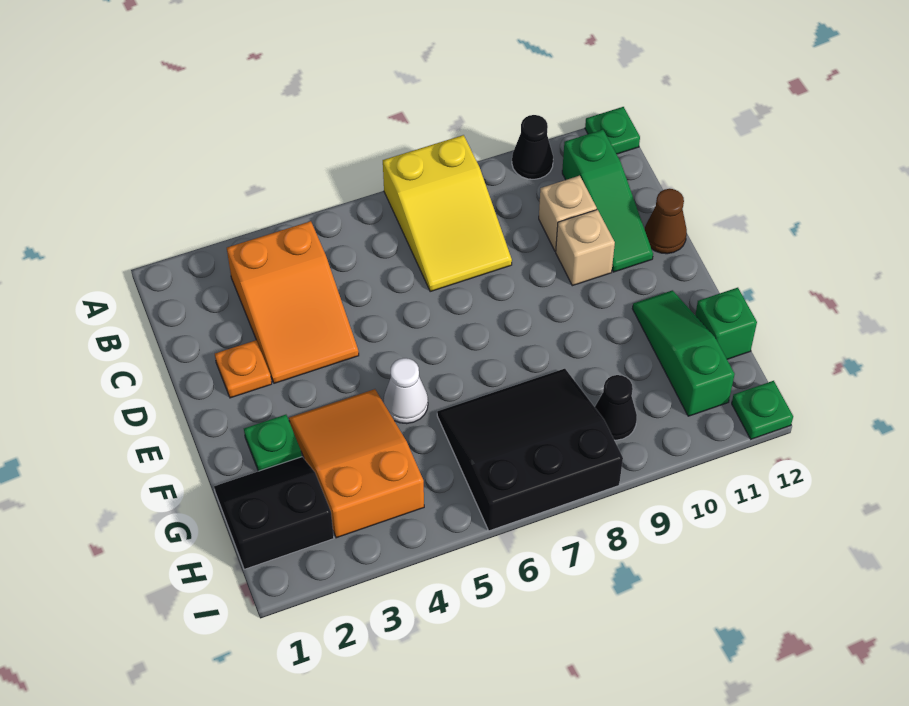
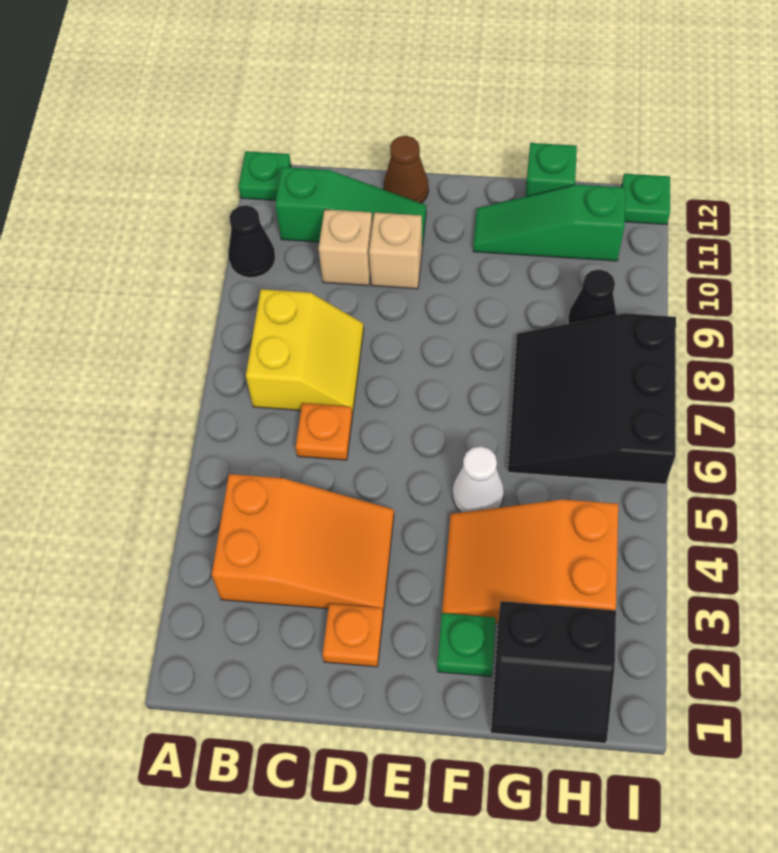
yellow slope A7:C8 level 1 top A -> yellow slope B7:C8 level 1 top B
none -> orange plate C6 level 1
black slope G1:H2 level 1 top H -> black slope G1:H2 level 1 top 2

